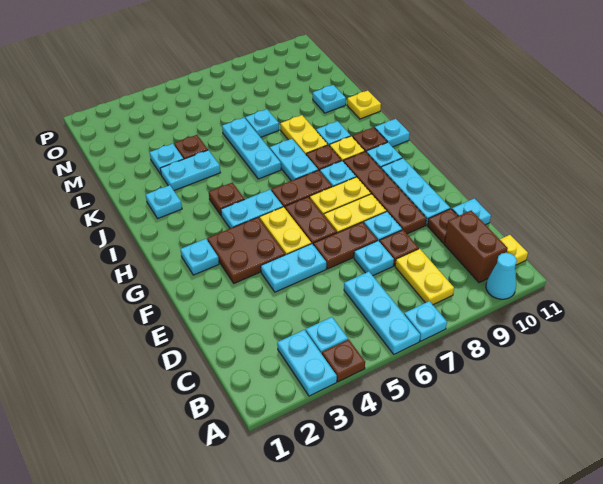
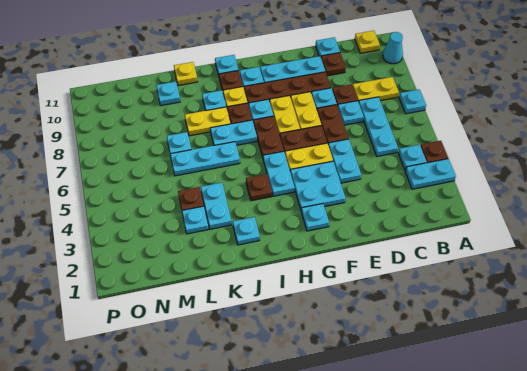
cyan plate A6:C6 level 1 -> cyan plate C5:C7 level 1
brown brick B10:C10 level 1 -> none
brown plate F3:G4 level 1 -> cyan plate F3:G4 level 1

